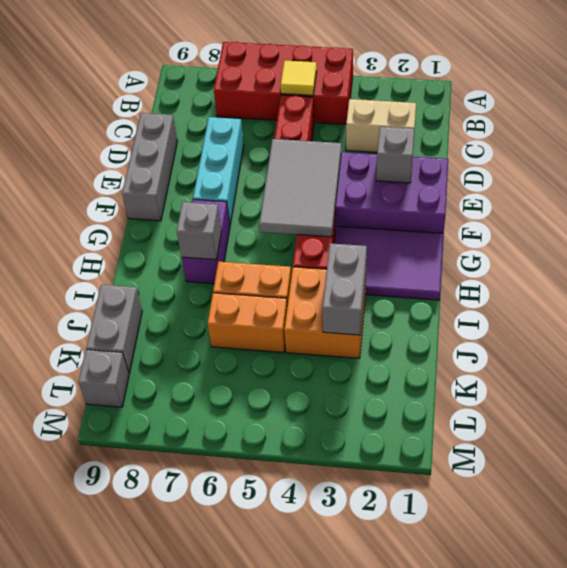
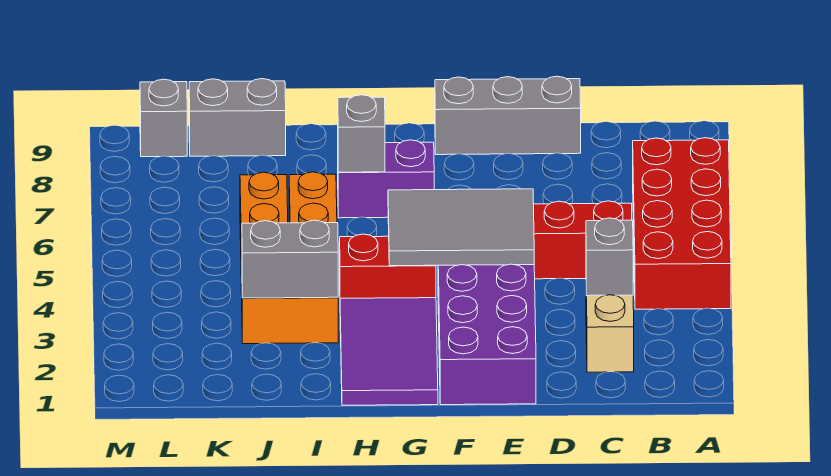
yellow tile B5 level 2 -> none
cyan brick D7:F7 level 1 -> none
grey brick E2 level 2 -> grey brick C3 level 2

